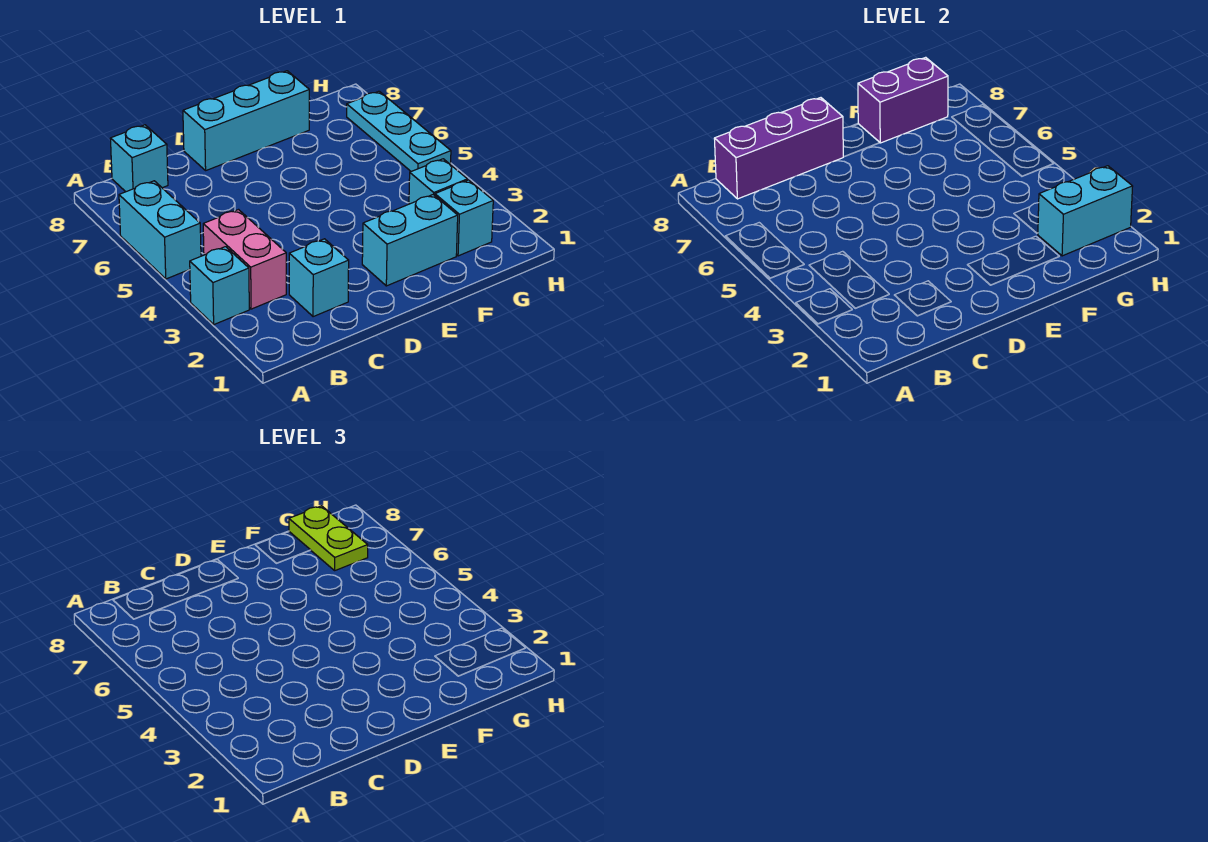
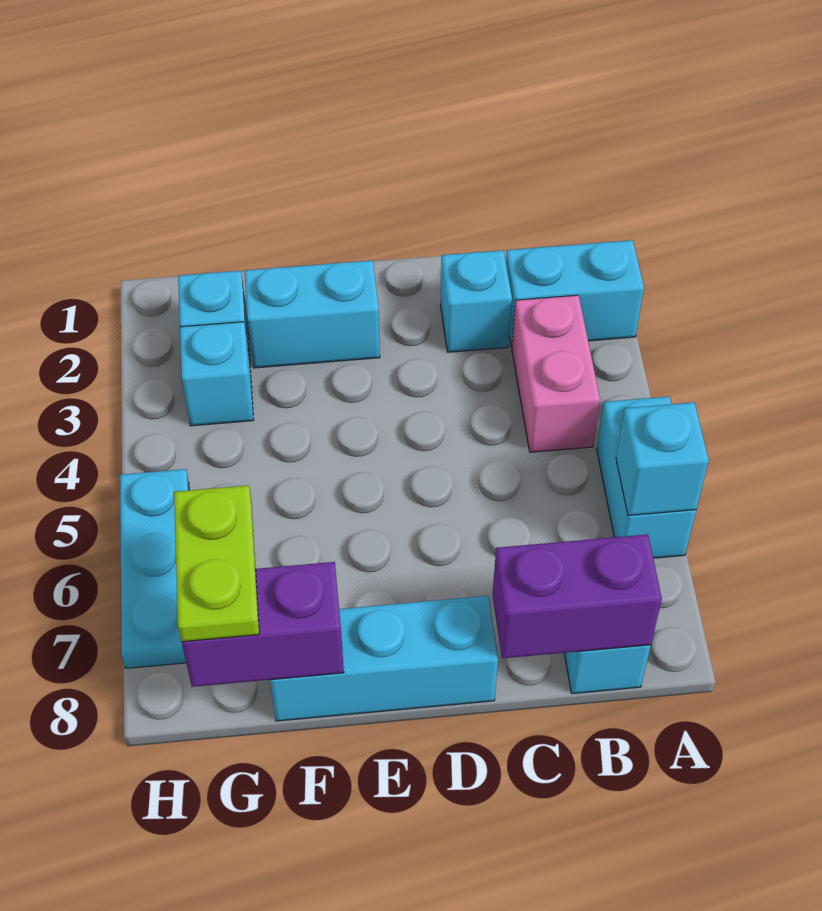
cyan brick A3 level 1 -> cyan brick A6 level 2
purple brick B8:D8 level 2 -> purple brick B8:C8 level 2
cyan brick G2:H2 level 2 -> cyan brick A2:B2 level 1

